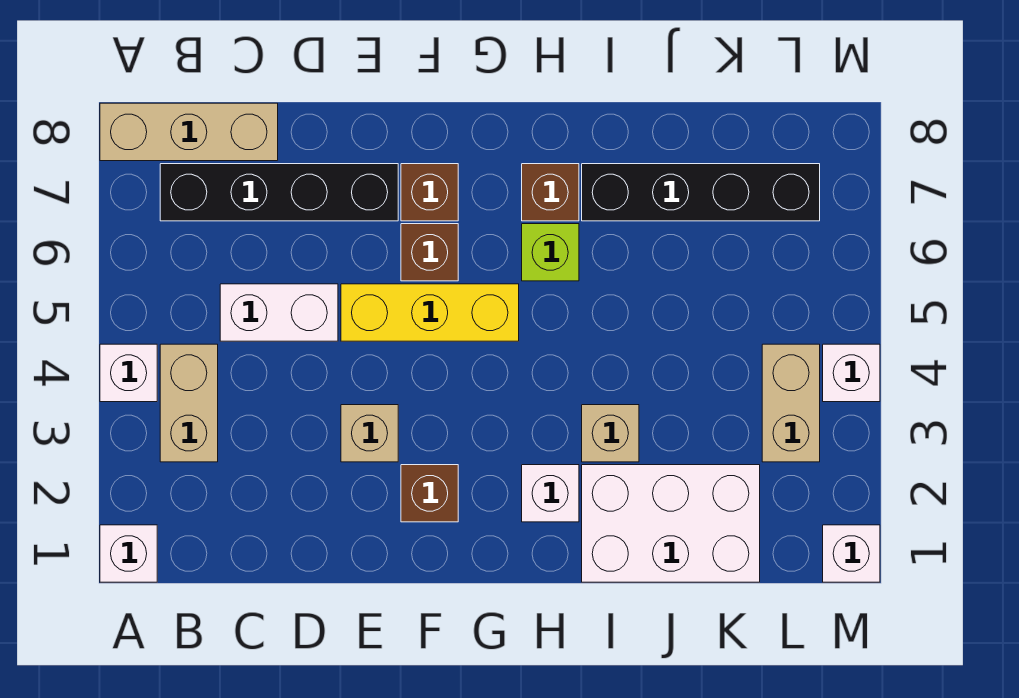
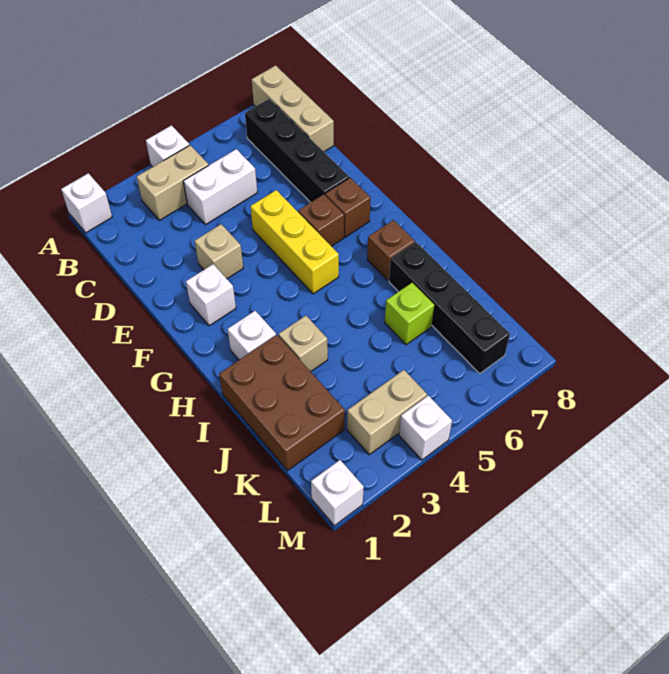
white brick C5:D5 level 1 -> white brick C4:C5 level 1
brown brick F2 level 1 -> white brick F2 level 1
lime brick H6 level 1 -> lime brick J6 level 1
white brick I1:K2 level 1 -> brown brick I1:K2 level 1

